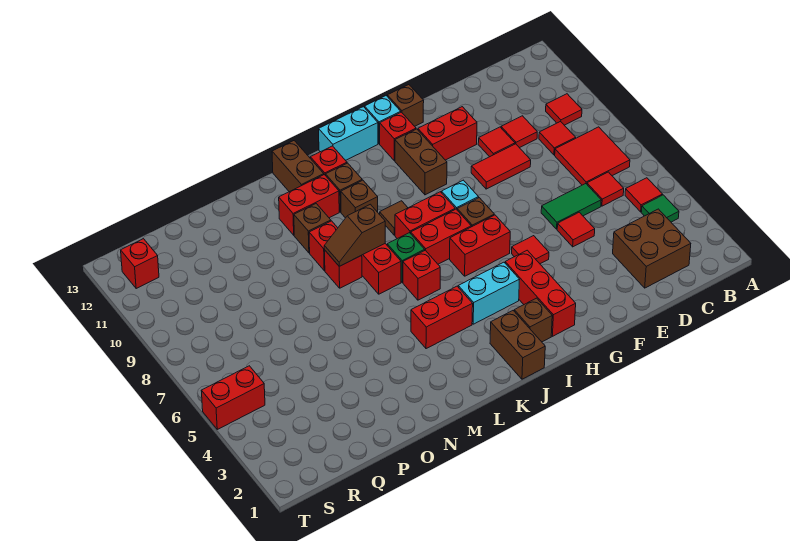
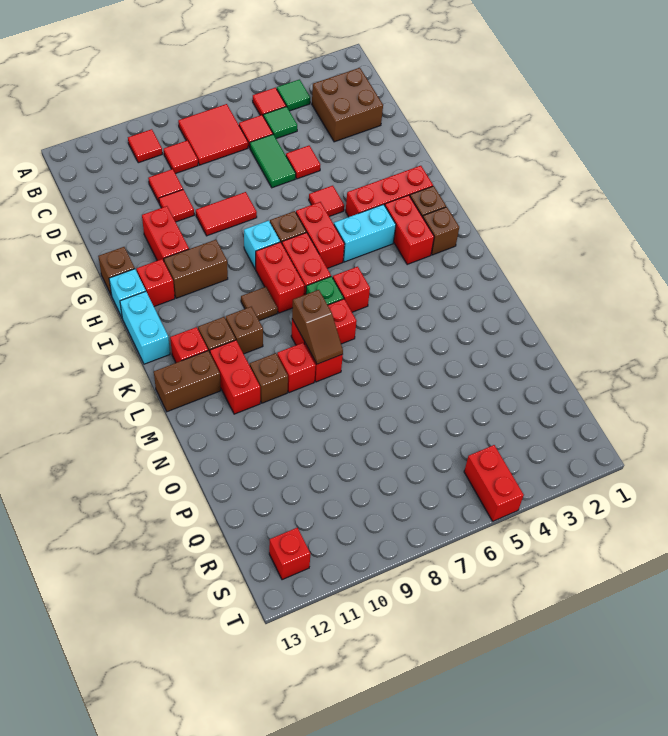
none -> green tile C5 level 1
red tile E9:F9 level 1 -> red tile F8:F9 level 1
cyan brick I4:J4 level 1 -> cyan brick I4:I5 level 1
brown brick J1:J2 level 1 -> brown brick J2 level 1
red brick K4:L4 level 1 -> red brick I3:J3 level 1

